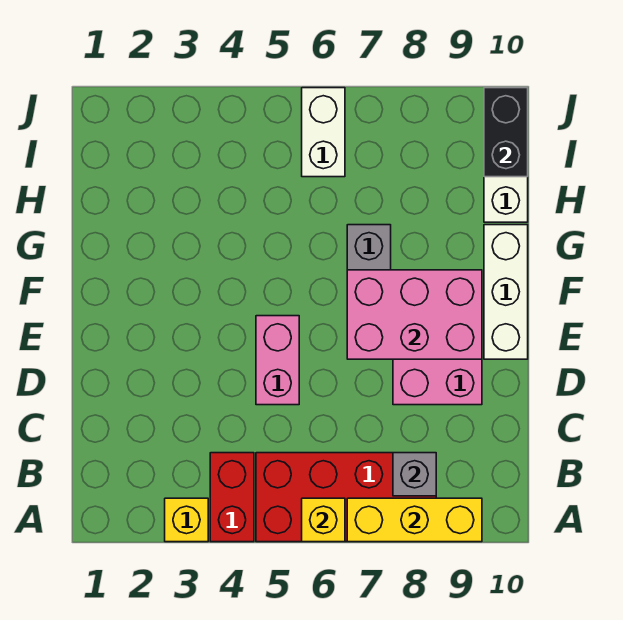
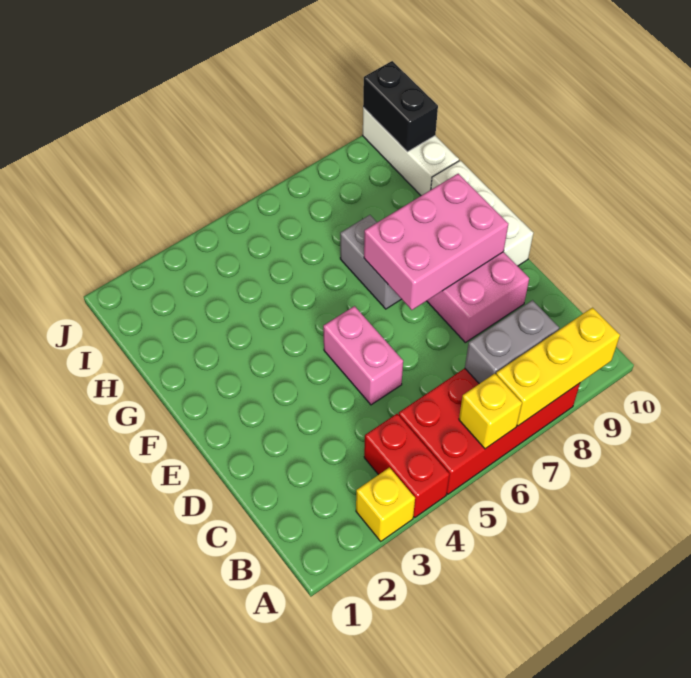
grey brick B8 level 2 -> grey brick B7:B8 level 2
white brick I6:J6 level 1 -> none

